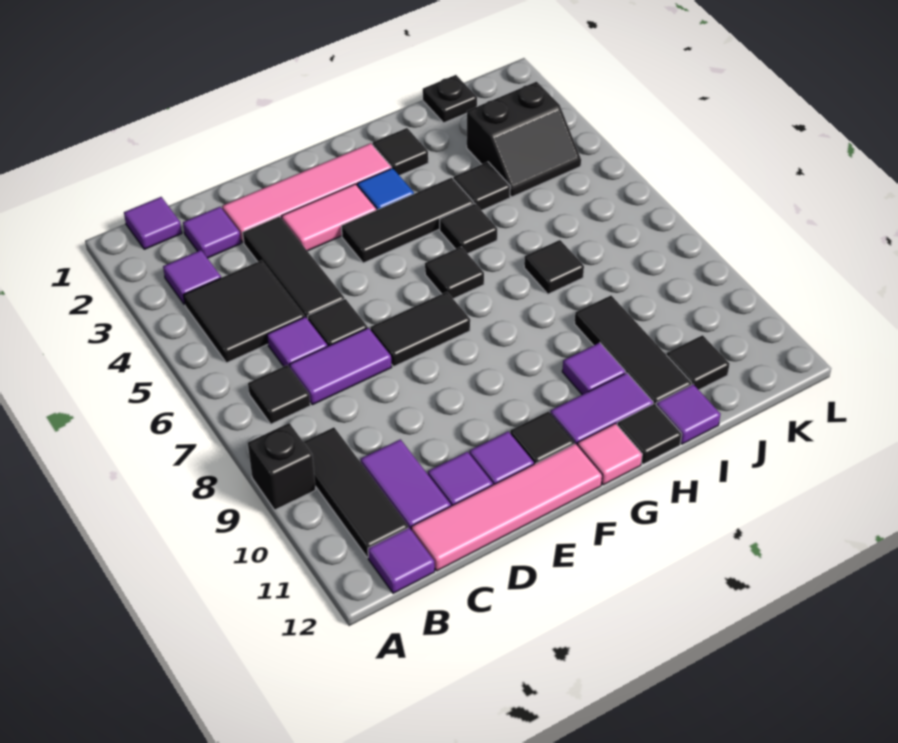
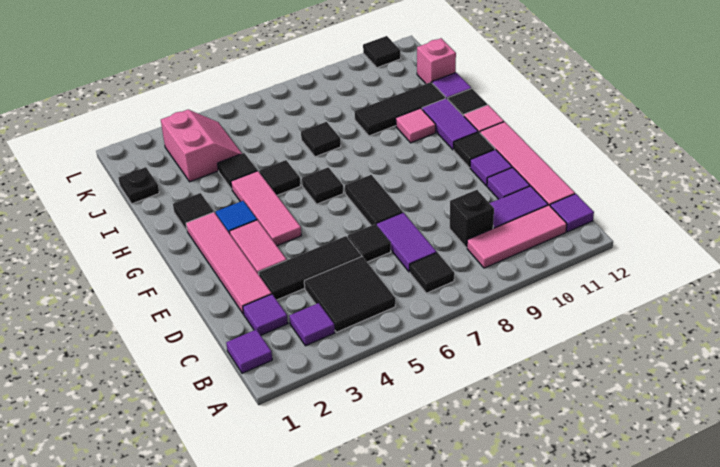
black brick A9 level 1 -> black brick C9 level 1
black tile B9:B11 level 1 -> pink tile B9:B11 level 1
purple tile C6 level 1 -> none
black tile F4:H4 level 1 -> pink tile F4:H4 level 1
purple tile H10 level 1 -> pink tile H10 level 1
black slope J3:K4 level 1 top 3 -> pink slope J3:K4 level 1 top 3
black tile J11 level 1 -> black tile L11 level 1
none -> pink brick J12 level 1

